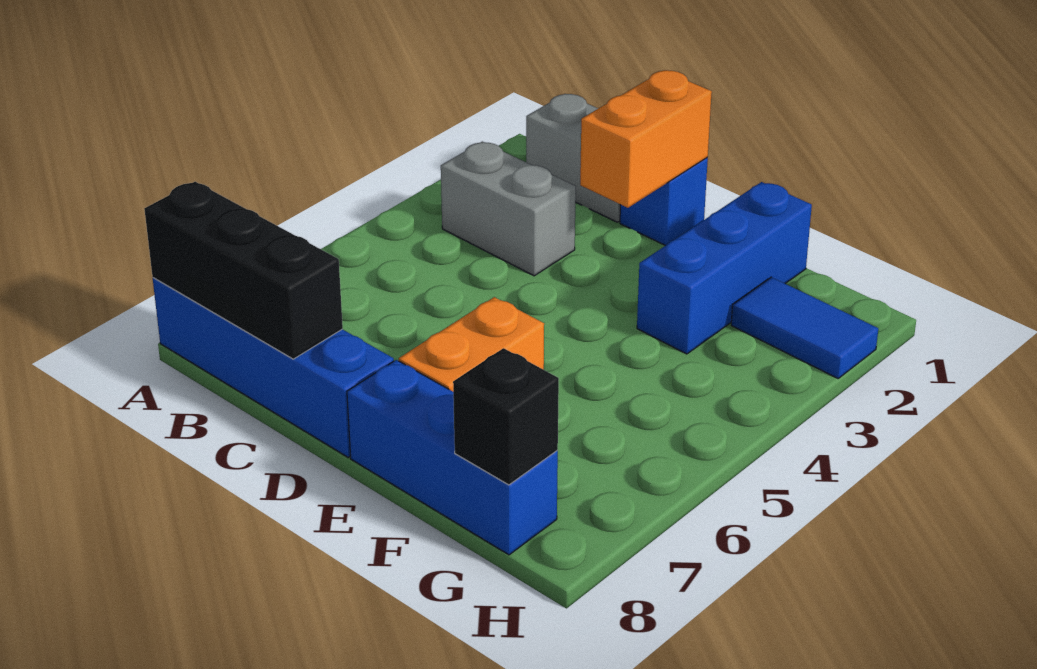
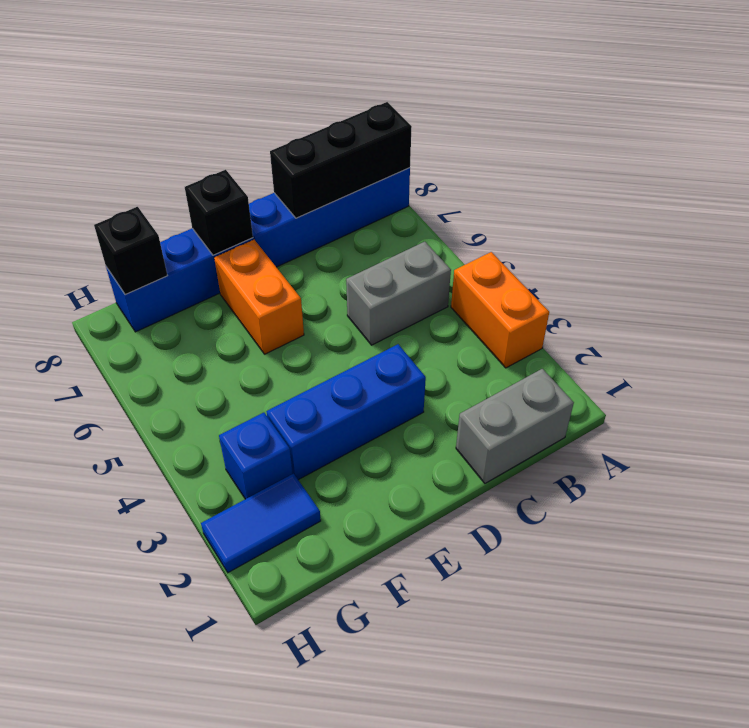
grey brick B3:C3 level 1 -> grey brick B5:C5 level 1
blue brick D1 level 1 -> blue brick G3 level 1
orange brick D1:D2 level 2 -> orange brick A3:A4 level 1
none -> black brick E8 level 2
blue brick F1:F3 level 1 -> blue brick D3:F3 level 1

